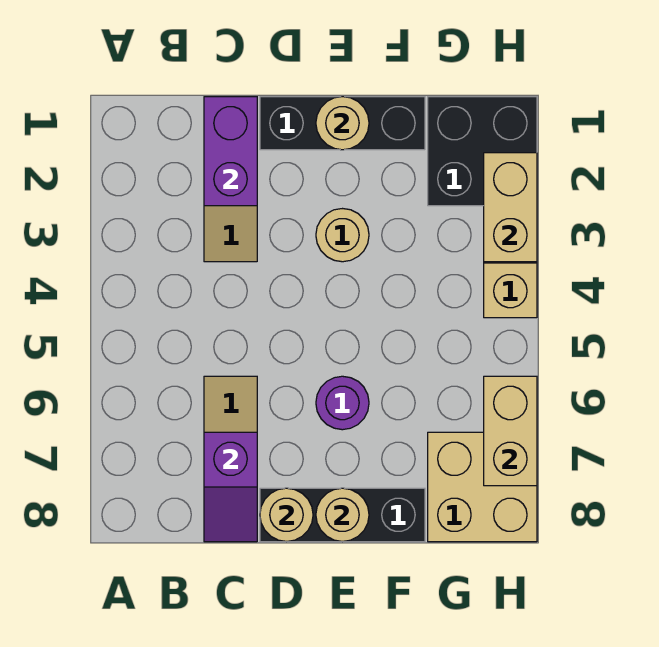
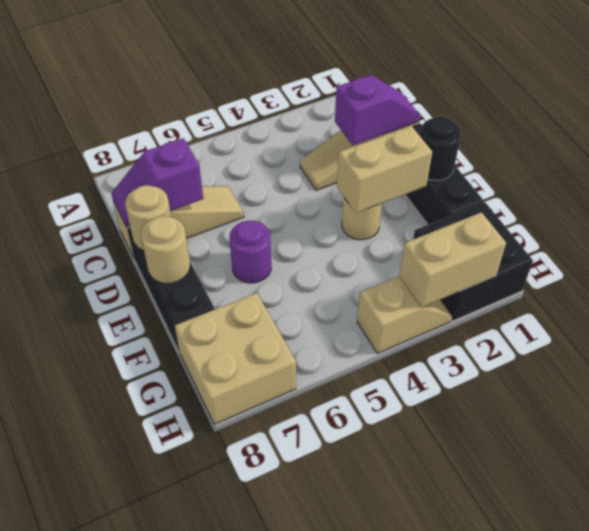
purple brick C1:C2 level 2 -> purple slope C1:C2 level 2 top 2
tan round brick E1 level 2 -> black round brick E1 level 2
tan brick H6:H7 level 2 -> tan brick E2:E3 level 2

